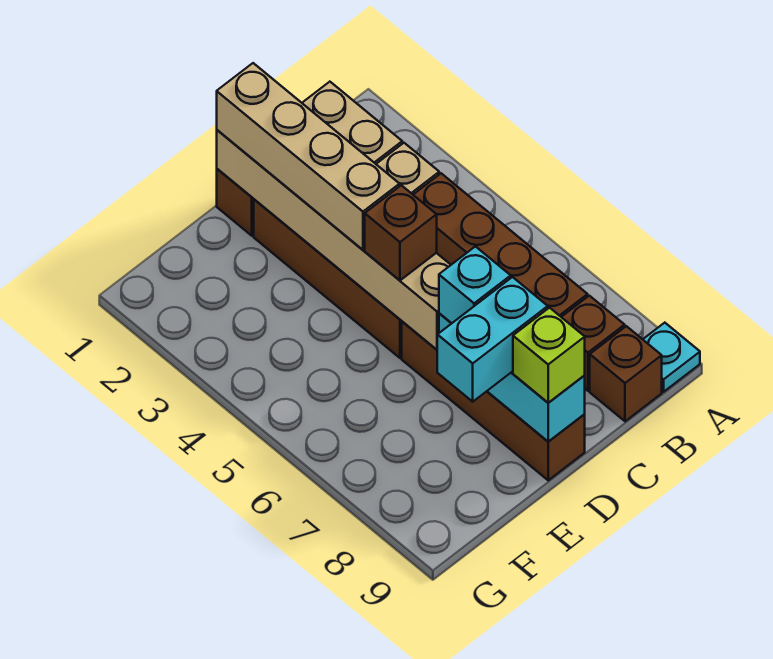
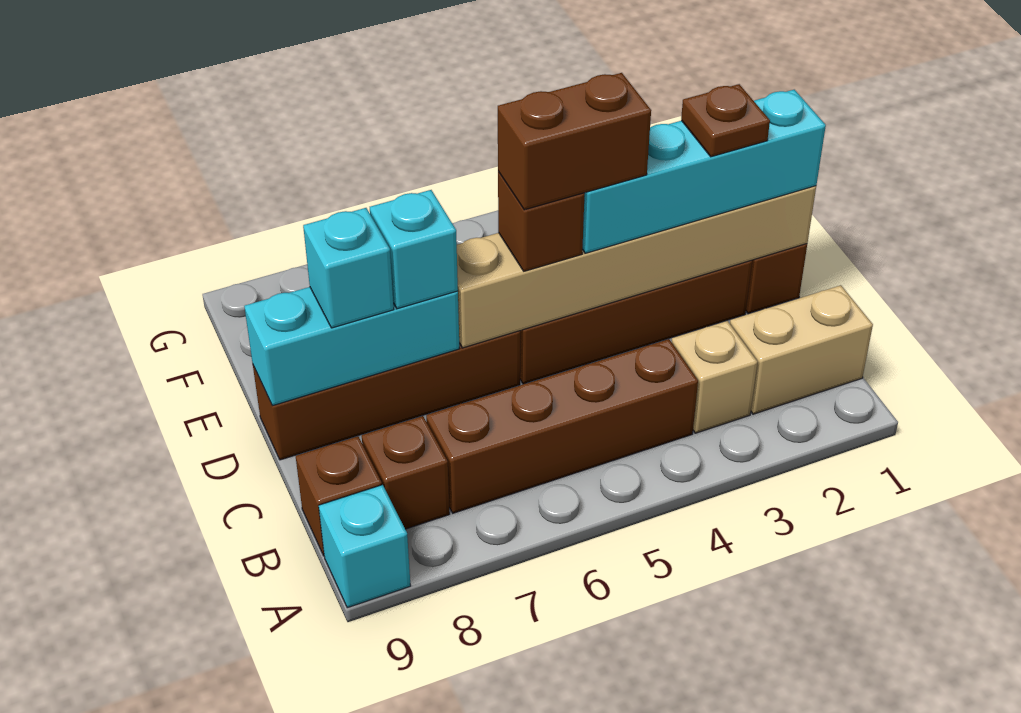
cyan plate A9 level 1 -> cyan brick A9 level 1
tan brick D1:D4 level 3 -> cyan brick D1:D4 level 3
none -> brown plate D2 level 4
none -> brown brick D4:D5 level 4
cyan brick D8:E8 level 3 -> cyan brick D8 level 3
lime brick D9 level 3 -> none

